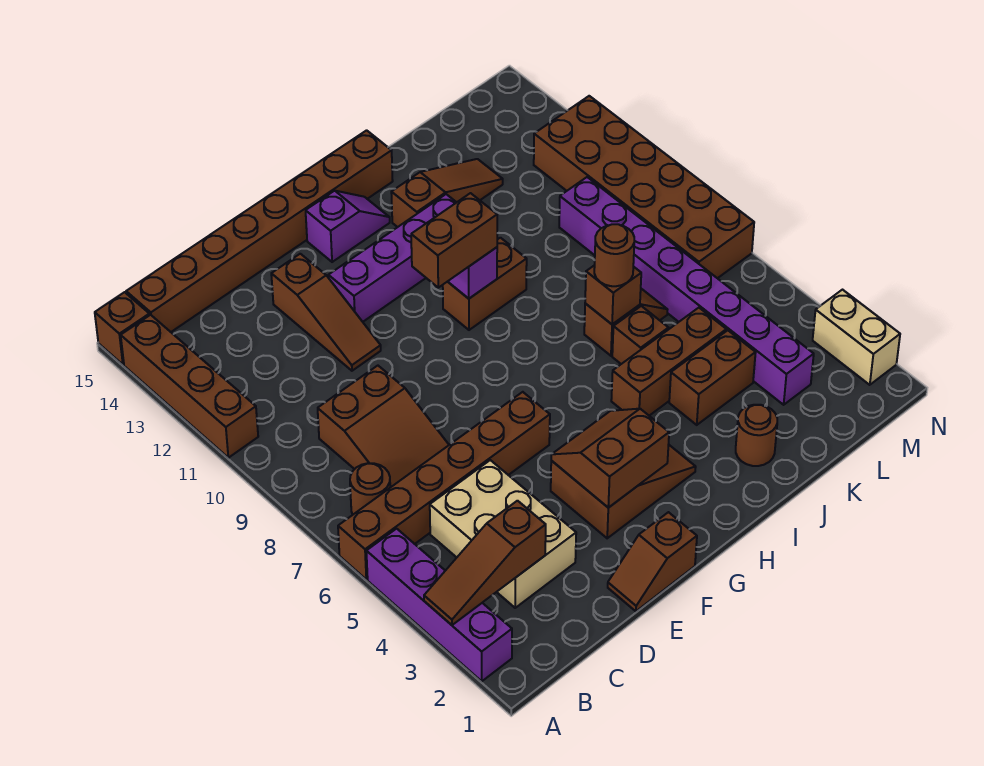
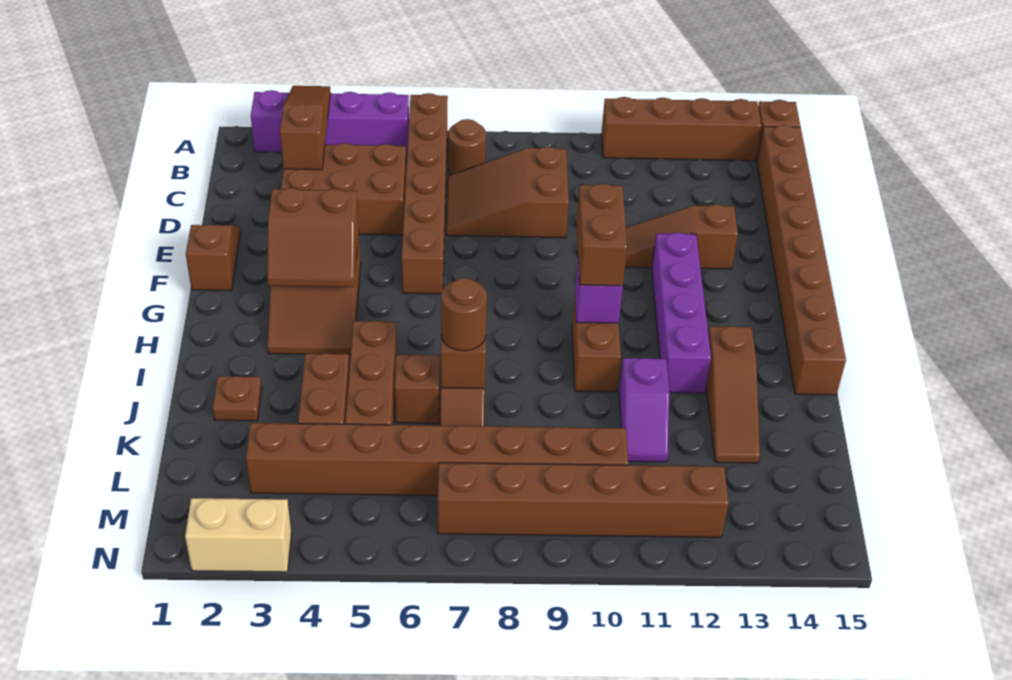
tan brick C3:D5 level 1 -> brown brick C3:D5 level 1
brown slope F3:G4 level 2 top 3 -> brown slope F3:G4 level 2 top F
purple slope G14:H14 level 1 top G -> purple slope J11:K11 level 1 top J
brown round brick J2 level 1 -> brown plate J2 level 1
purple brick L3:L10 level 1 -> brown brick L3:L10 level 1
brown brick M7:N12 level 1 -> brown brick M7:M12 level 1

